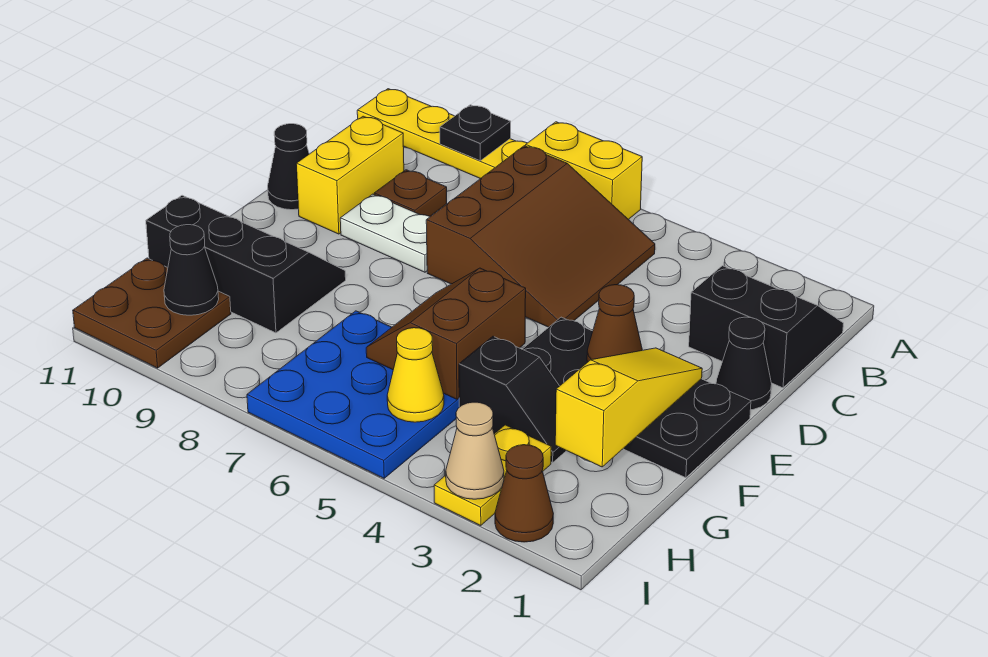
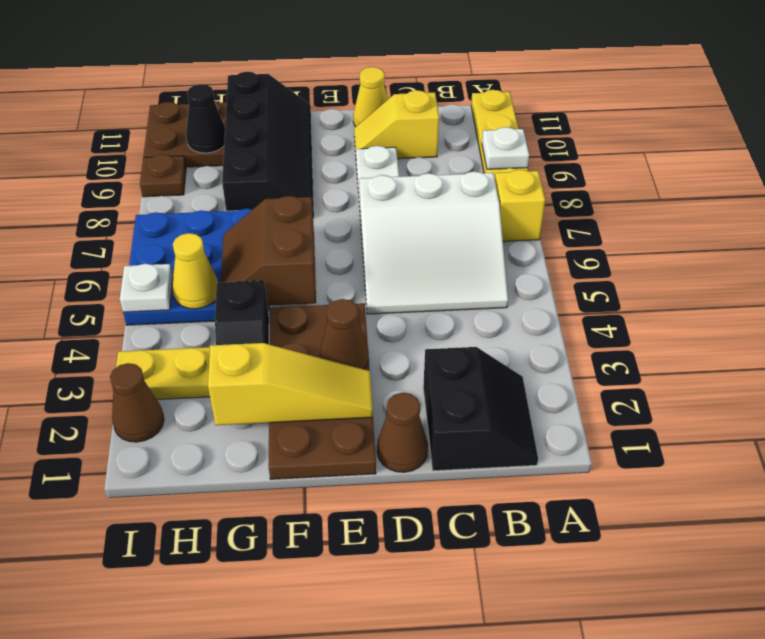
yellow brick A6:A7 level 1 -> yellow brick A7 level 1
black plate A9 level 2 -> white plate A9 level 2
brown slope B5:D7 level 1 top 7 -> white slope B5:D7 level 1 top 7
brown plate C9 level 1 -> brown plate I9 level 1
yellow brick C10:D10 level 1 -> yellow slope C10:D10 level 1 top C
black cone D1 level 1 -> brown cone D1 level 1
black cone D11 level 1 -> yellow cone D11 level 1
black plate E1:F4 level 1 -> brown plate E1:F4 level 1
brown slope F5:G6 level 2 top 5 -> brown slope F5:G6 level 2 top F
black slope F9:G11 level 1 top G -> black slope F8:G11 level 1 top G
tan cone I3 level 2 -> none
none -> white plate I5 level 2

